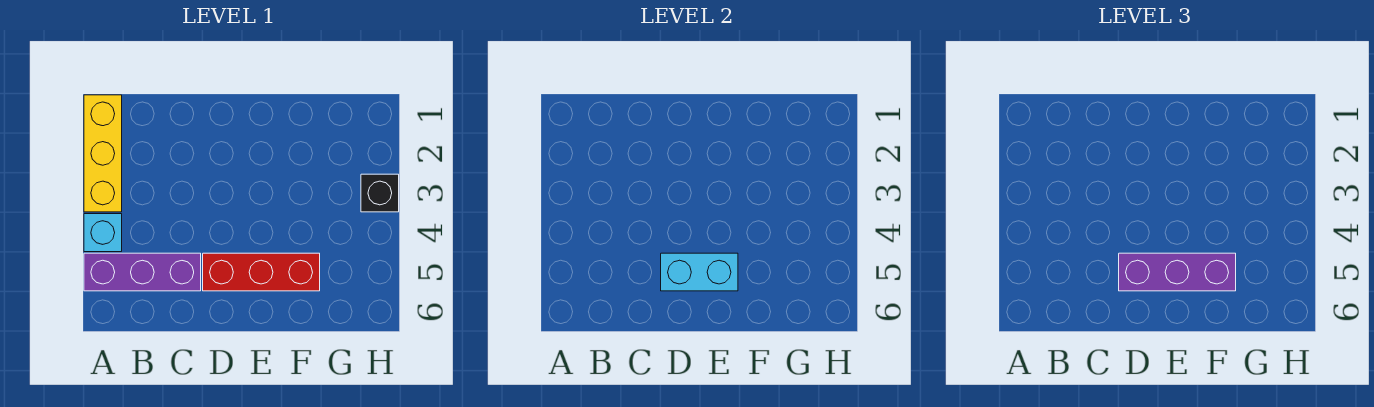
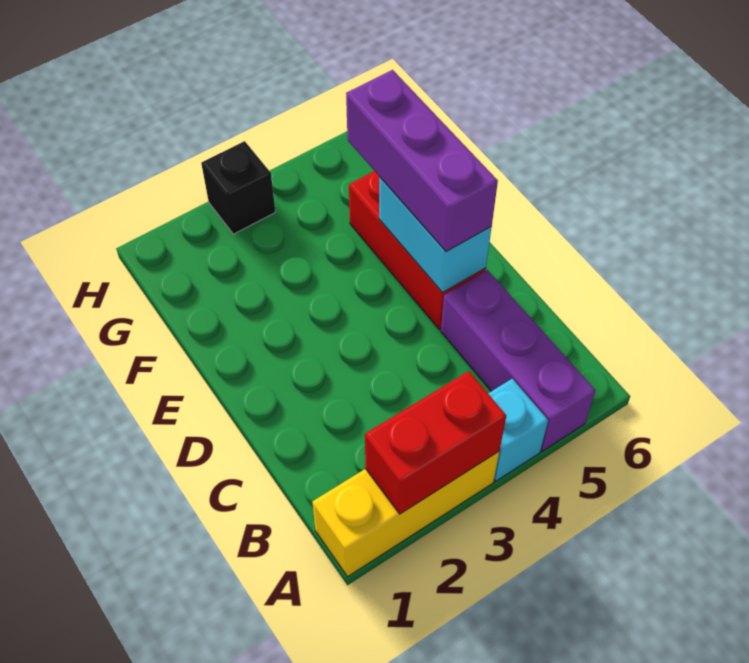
none -> red brick A2:A3 level 2

